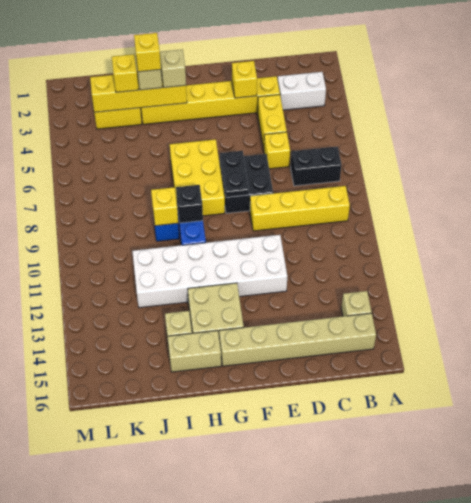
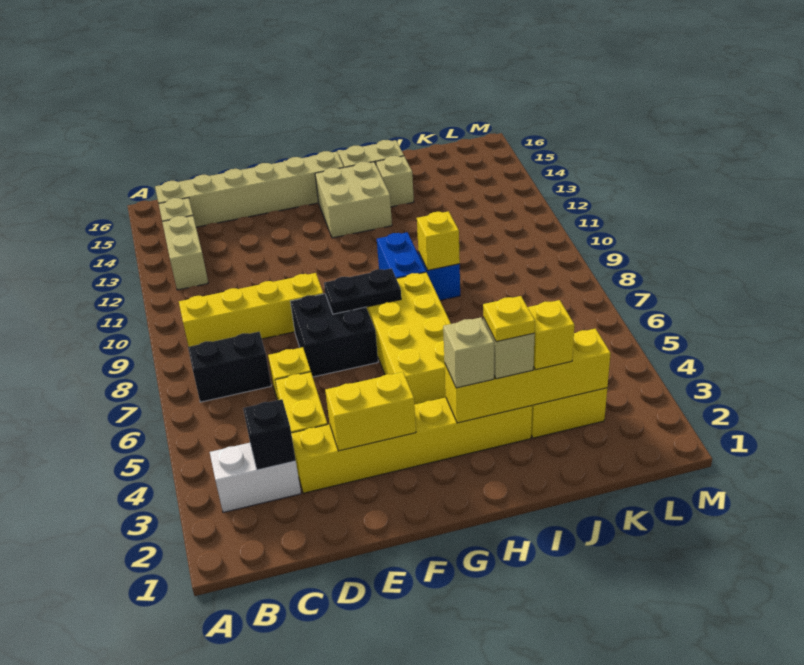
none -> tan brick B12:B13 level 1
yellow brick E3 level 2 -> yellow brick E3:F3 level 2
white brick E11:J12 level 1 -> none
black plate F7:F8 level 2 -> black plate F8:G8 level 2
yellow brick G6:H8 level 1 -> yellow brick G5:H8 level 1
black brick H9 level 2 -> black brick C3 level 2
yellow brick I3 level 4 -> yellow plate I3 level 4

